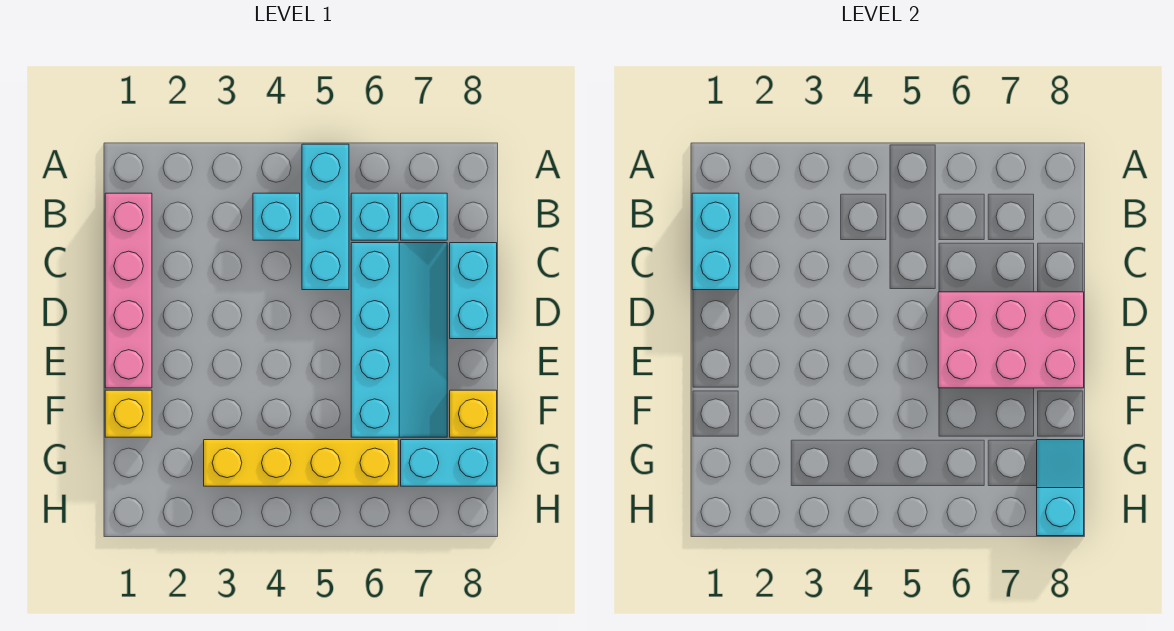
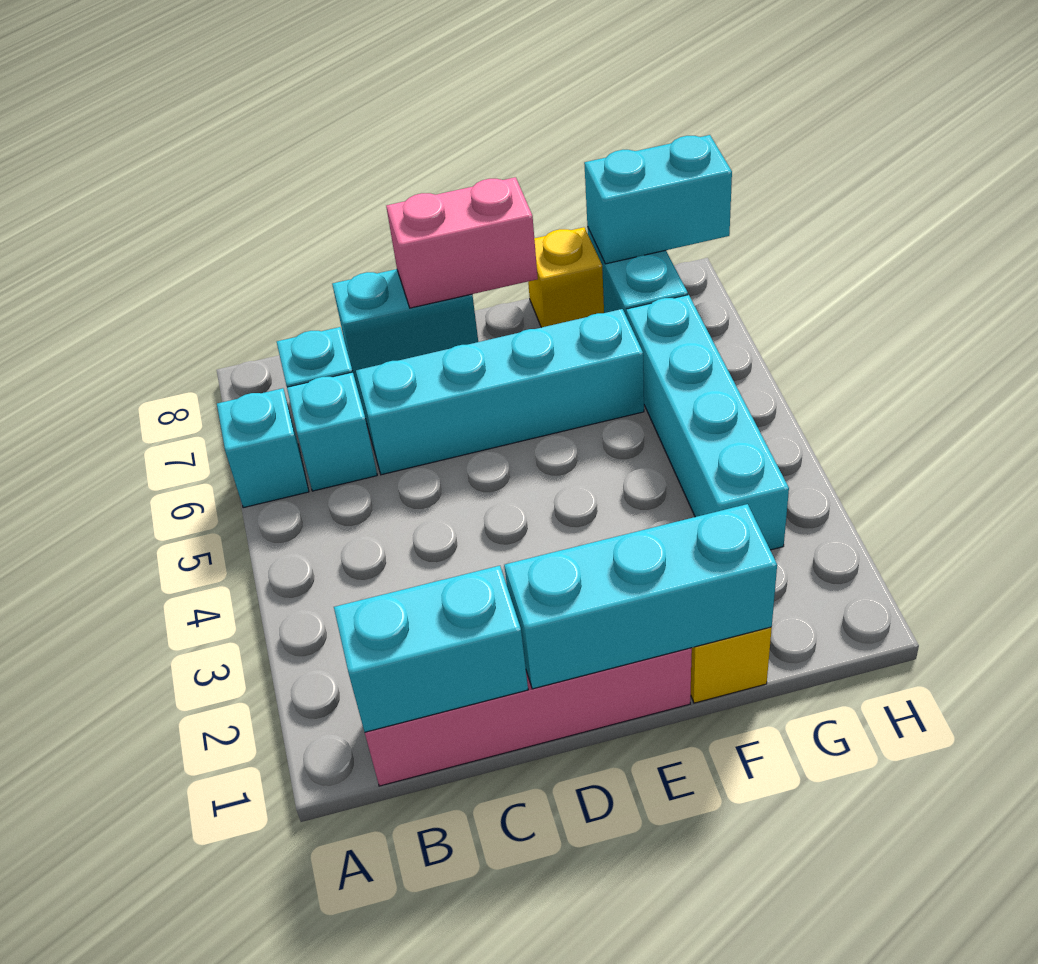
cyan brick A5:C5 level 1 -> cyan brick D1:F1 level 2
cyan brick B4 level 1 -> cyan brick A6 level 1
pink brick D6:E8 level 2 -> pink brick D8:E8 level 2
yellow brick G3:G6 level 1 -> cyan brick G3:G6 level 1
cyan slope G8:H8 level 2 top H -> cyan brick G8:H8 level 2

